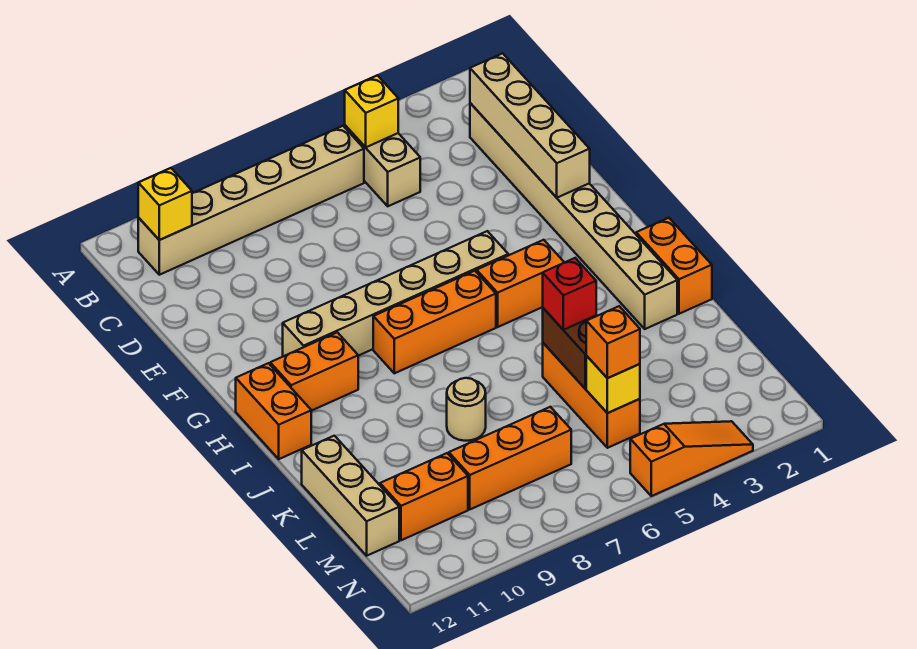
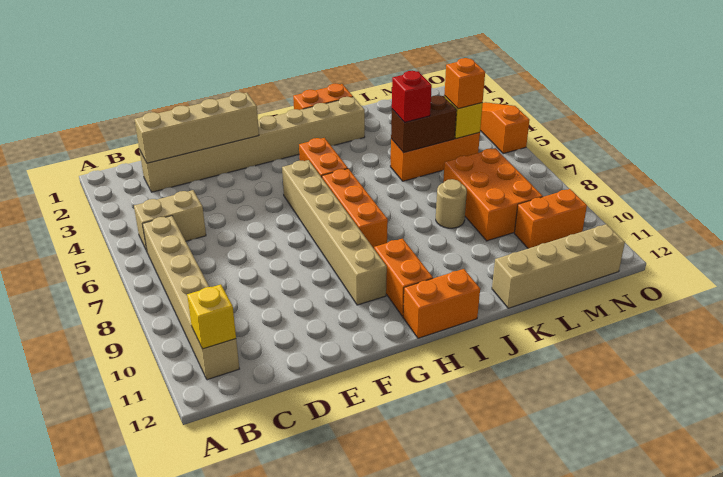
yellow brick B5 level 2 -> none
tan brick K12:M12 level 1 -> tan brick K12:N12 level 1
orange brick M7:M9 level 1 -> orange brick L7:M9 level 1
orange brick M10:M11 level 1 -> orange brick M10:N10 level 1

